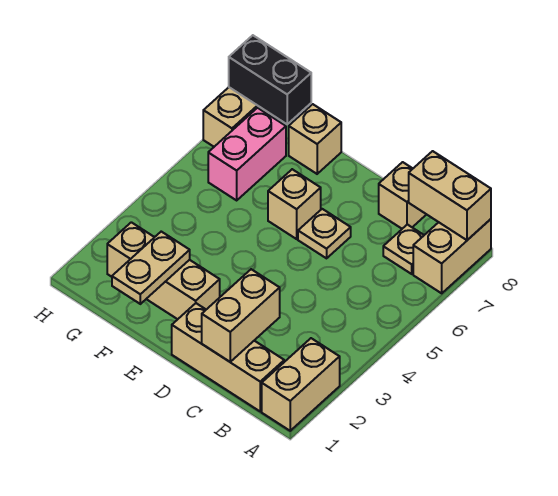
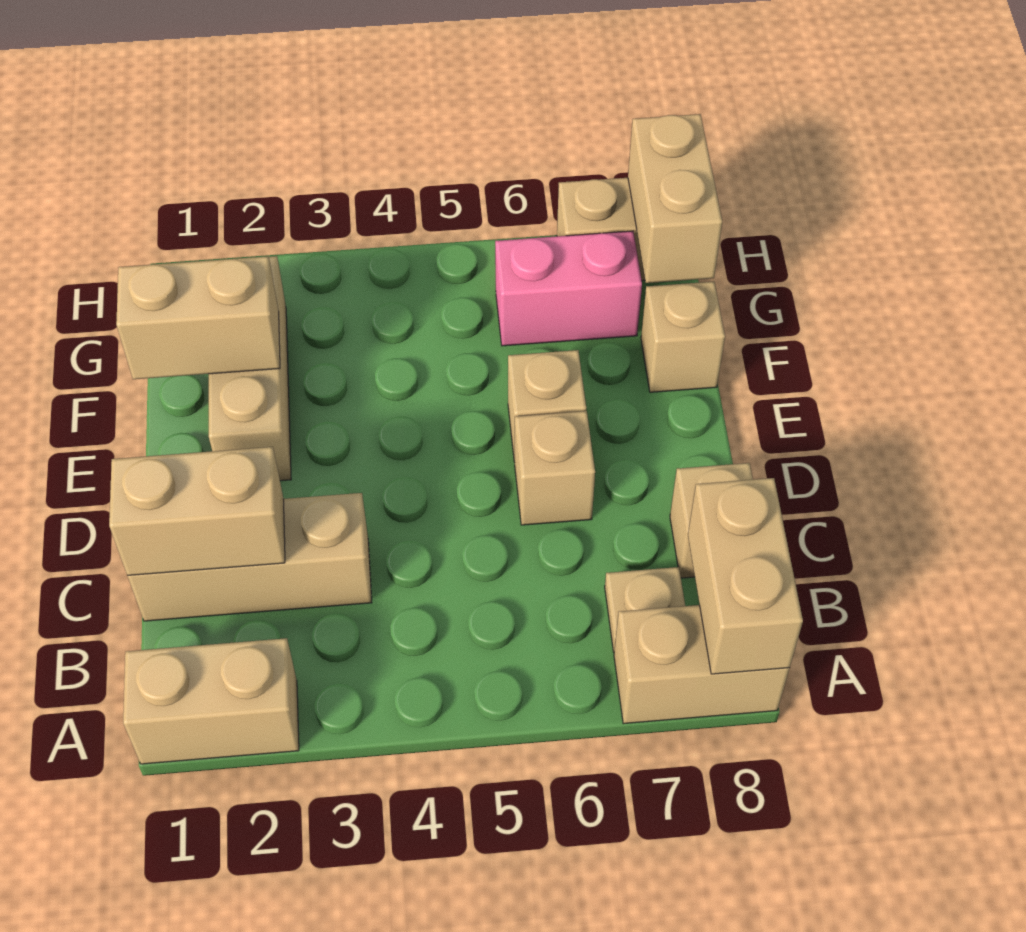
tan brick B1:D1 level 1 -> tan brick C1:C3 level 1
tan plate D6 level 1 -> tan brick D6 level 1
tan plate F1:F2 level 2 -> tan brick F1:F2 level 2
black brick G8:H8 level 2 -> tan brick G8:H8 level 2

